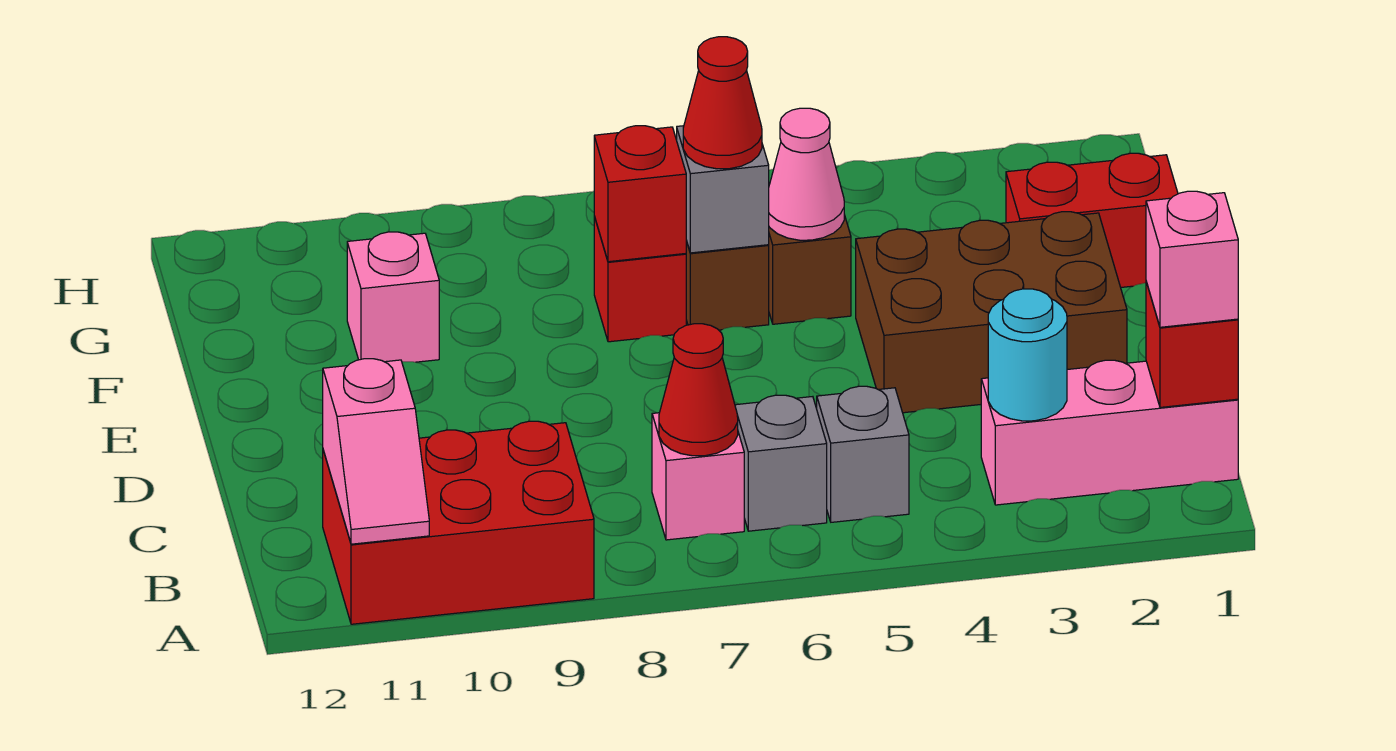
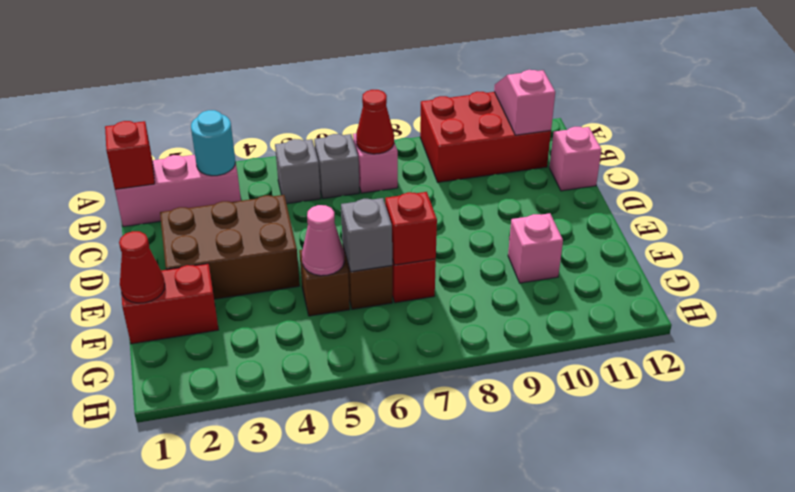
pink brick B1 level 3 -> pink brick C12 level 1
red cone F6 level 3 -> red cone F1 level 2

